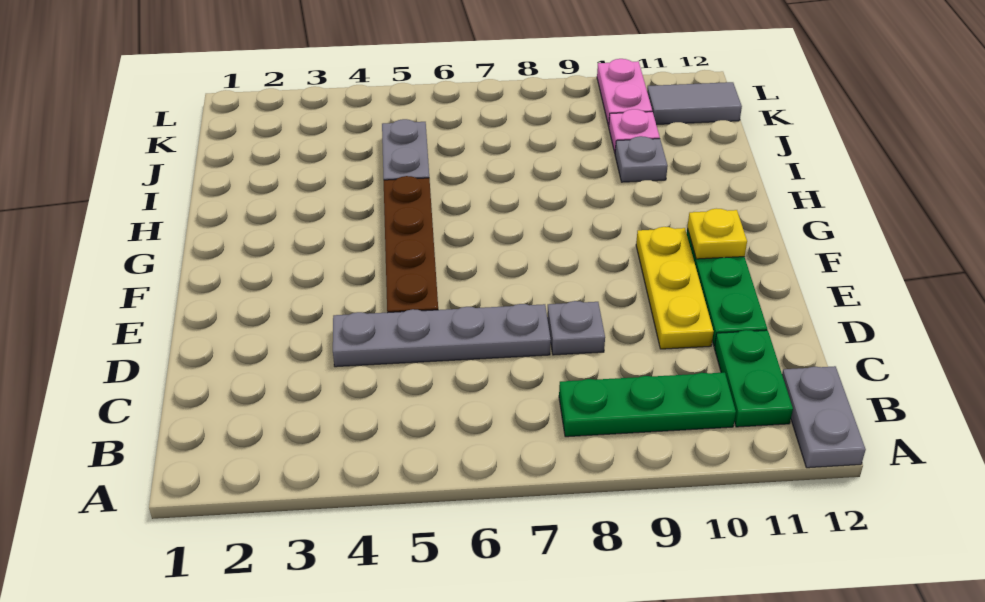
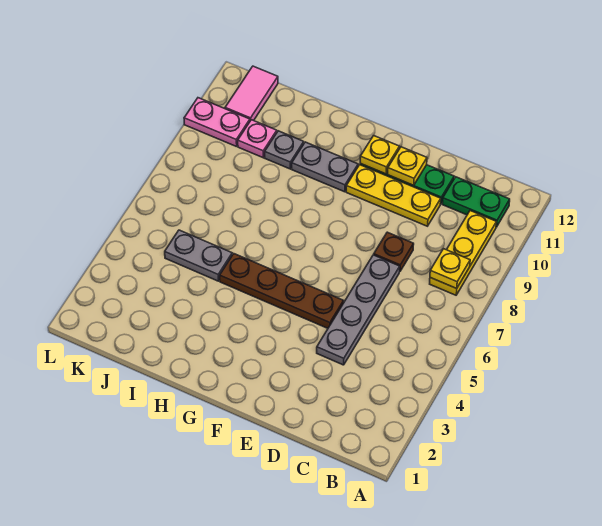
grey plate A12:B12 level 1 -> grey plate G10:H10 level 1
green plate B8:B10 level 1 -> yellow plate B8:B10 level 1
none -> yellow plate B8 level 2
grey plate D8 level 1 -> brown plate D8 level 1
none -> yellow plate E11 level 2
grey tile K11:K12 level 1 -> pink tile K11:K12 level 1

